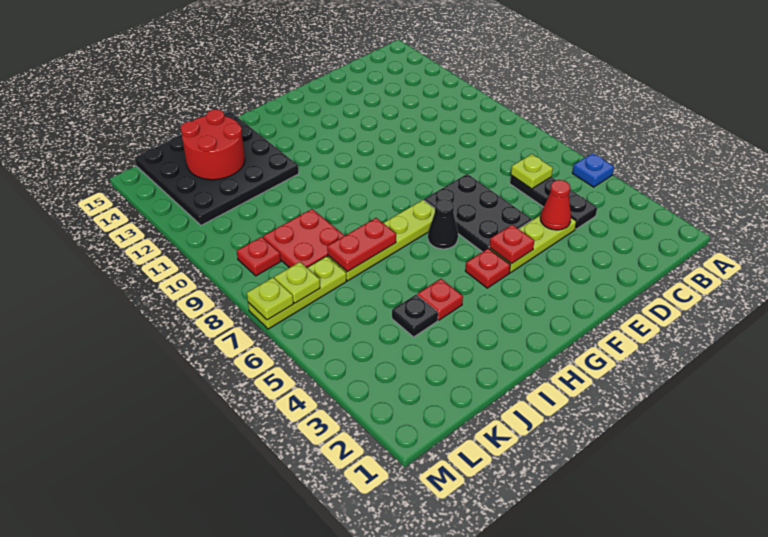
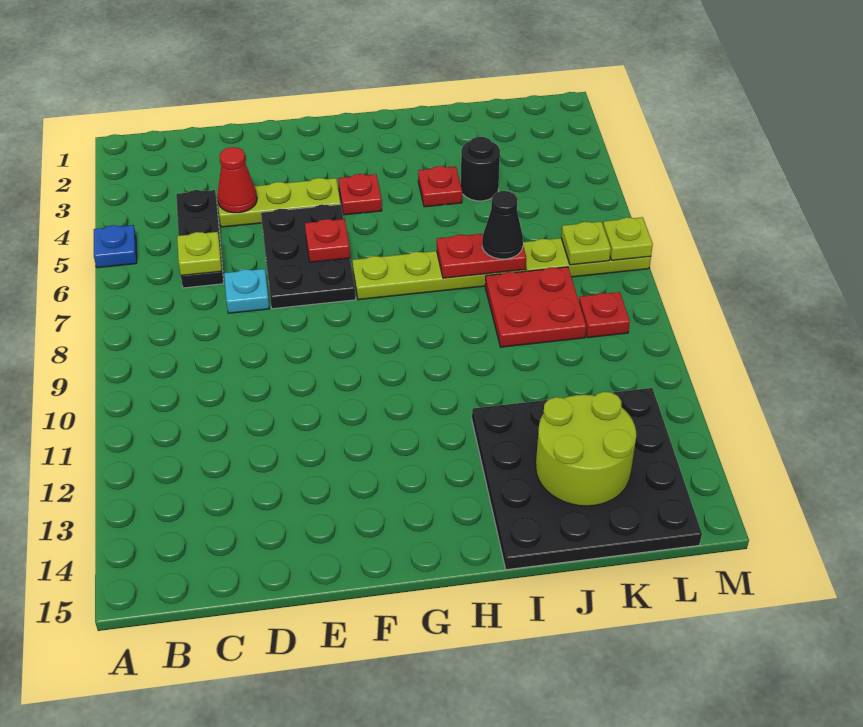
none -> cyan plate D7 level 1
red plate F4 level 2 -> red plate F6 level 2
black cone G6 level 1 -> black cone J7 level 3
black plate J4 level 1 -> black round brick J4 level 1
red round brick J13:K14 level 2 -> lime round brick J13:K14 level 2

